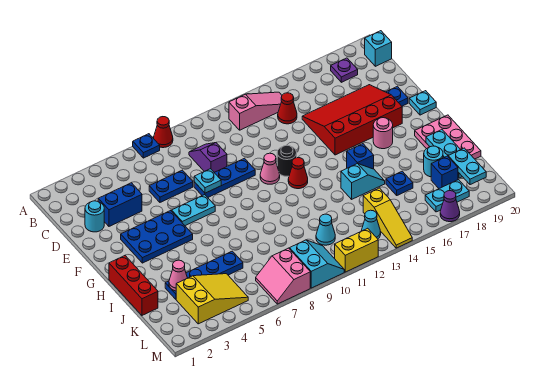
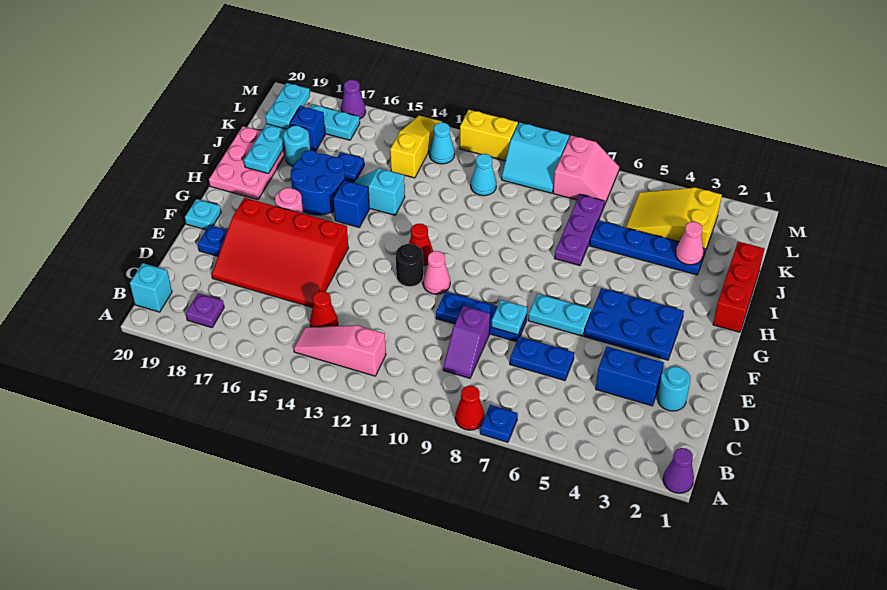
none -> purple cone A1 level 1
none -> blue round brick H16:I17 level 1
none -> purple plate I7:K7 level 1
cyan slope L9:M10 level 1 top 9 -> cyan slope L9:M10 level 1 top M

